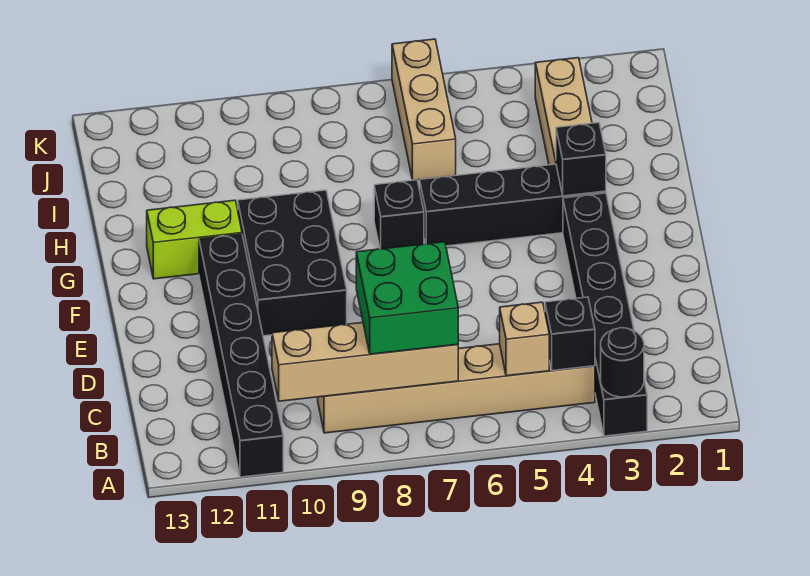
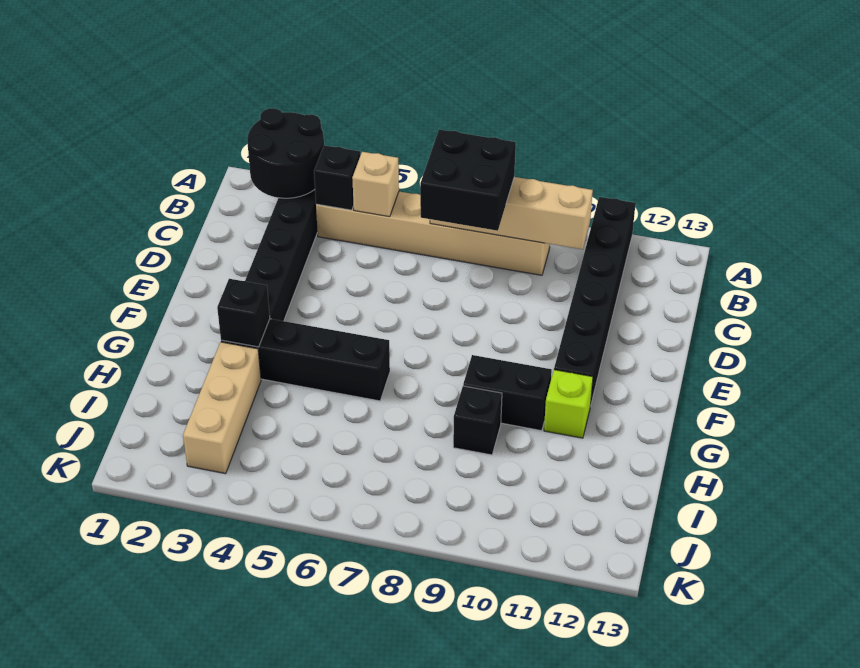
black round brick A3 level 2 -> black round brick A2:B3 level 2
green brick B7:C8 level 3 -> black brick B7:C8 level 3
black brick E9:G10 level 1 -> black brick G9:G10 level 1
black brick G7 level 1 -> black brick H9 level 1
lime brick G11:G12 level 1 -> lime brick G11 level 1
tan brick I6:K6 level 1 -> none

